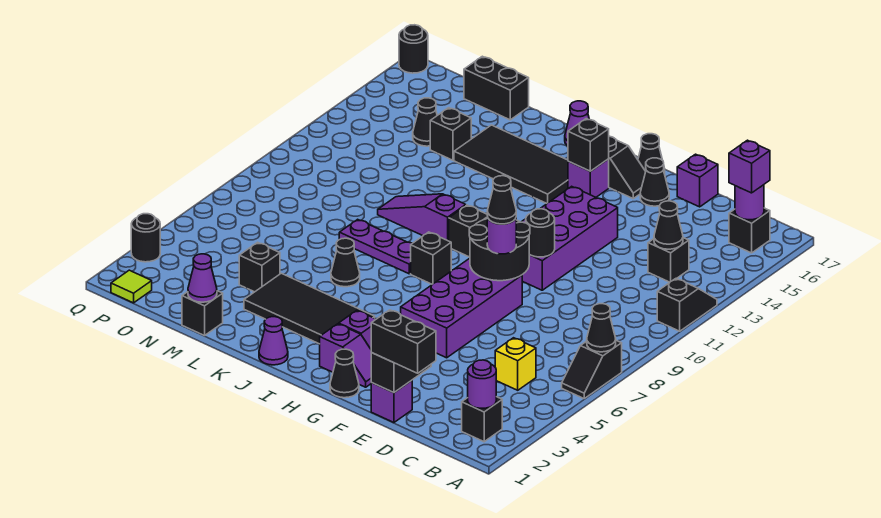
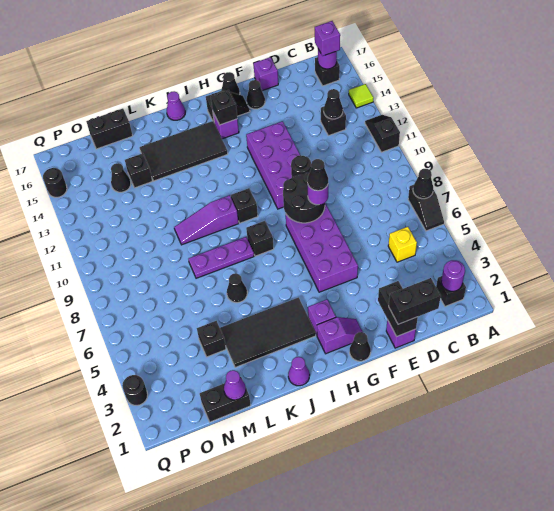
black brick M1 level 1 -> black brick M1:N1 level 1
lime tile P1 level 1 -> lime tile A14 level 1
black round brick Q17 level 1 -> black round brick Q15 level 1

